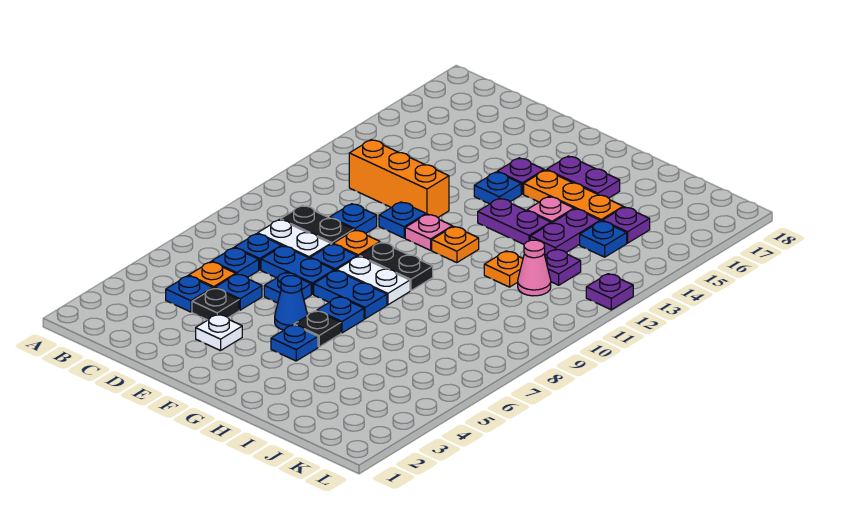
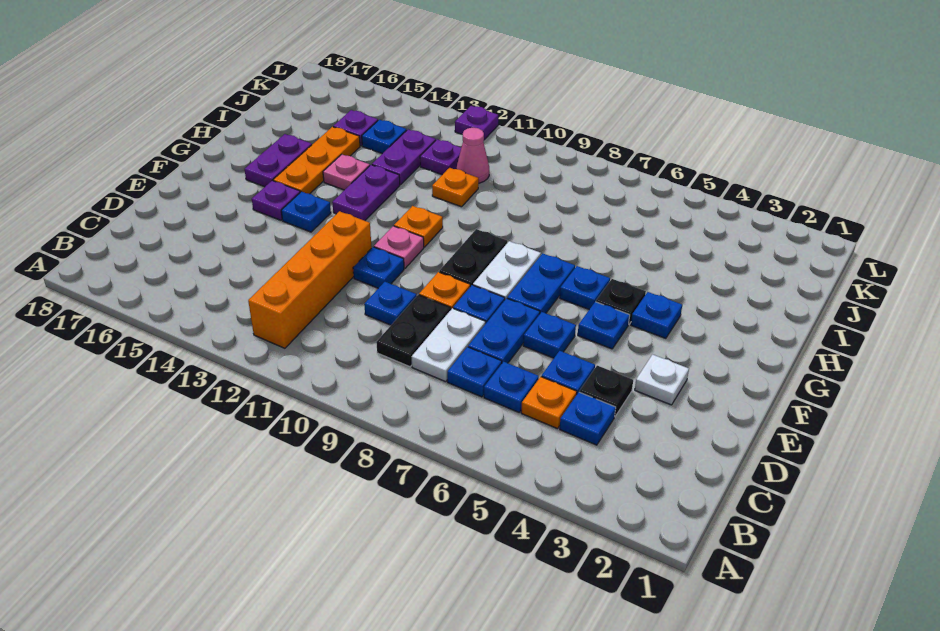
orange brick C12:E12 level 1 -> orange brick B12:E12 level 1
blue cone F5 level 1 -> blue plate F5 level 1
purple plate I13:I14 level 1 -> purple plate I13:J13 level 1

